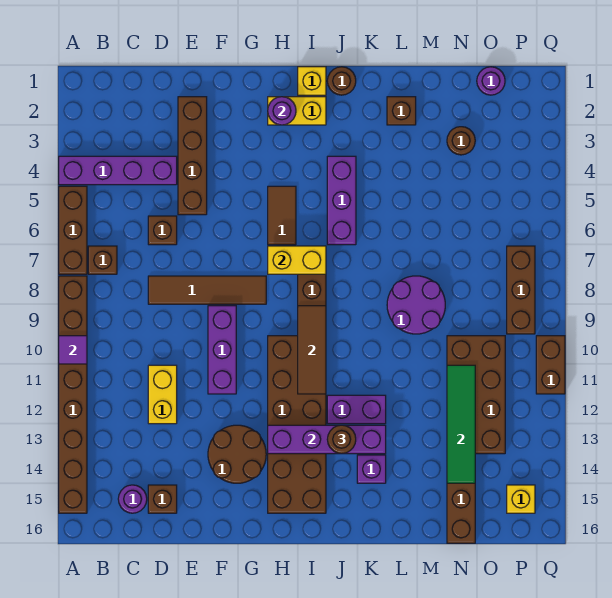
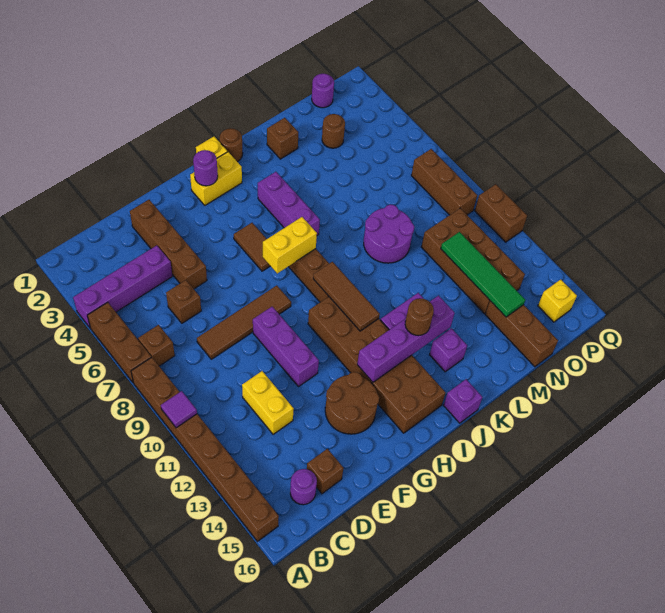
none -> purple brick J16 level 1

